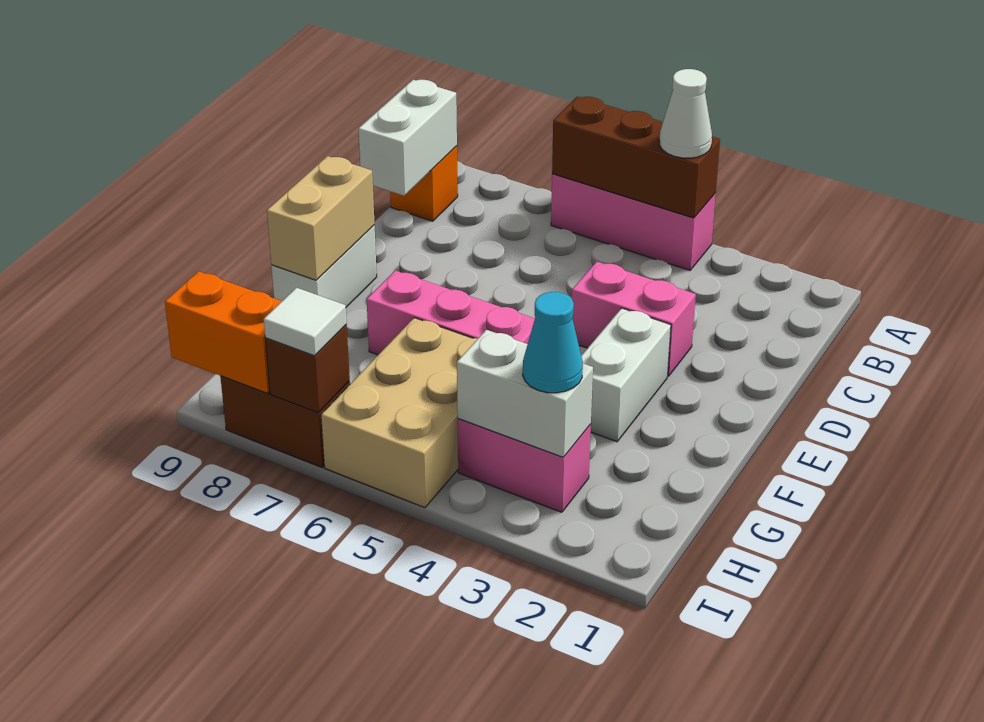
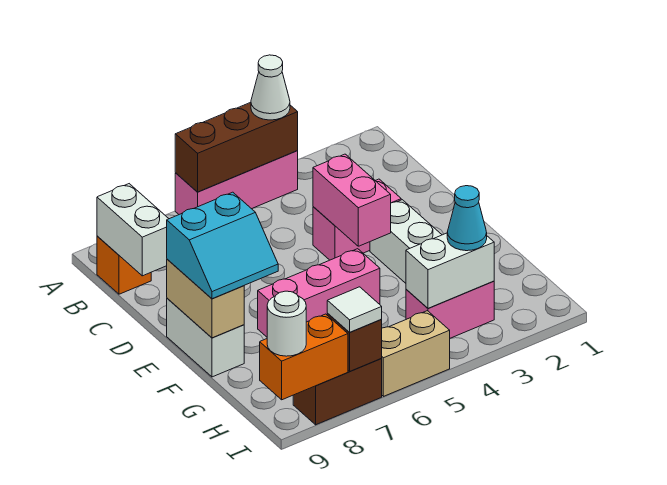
none -> pink brick D4:E4 level 2
none -> cyan slope E8:F9 level 3 top E
tan brick G5:I6 level 1 -> tan brick I5:I6 level 1
none -> white round brick I9 level 3

